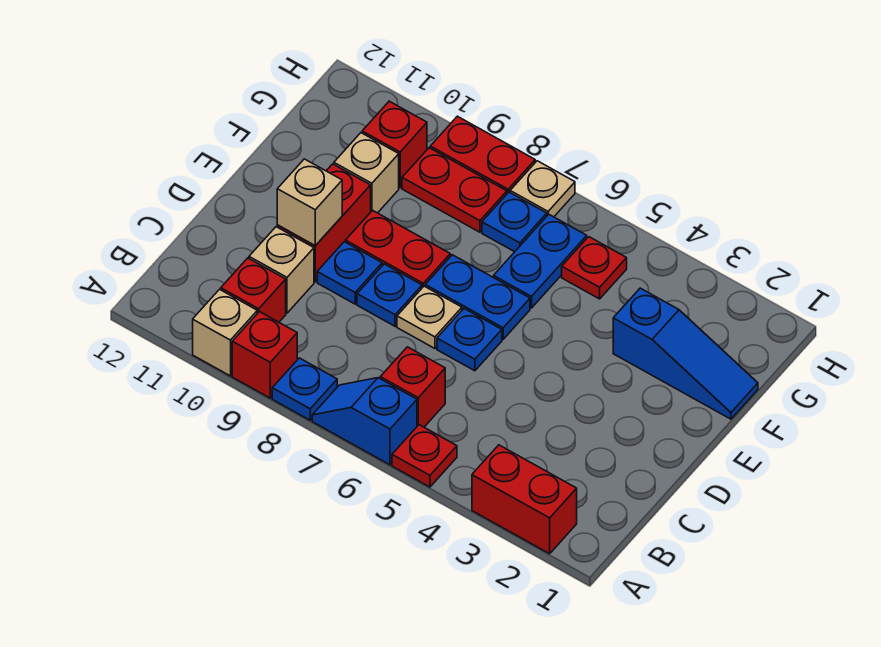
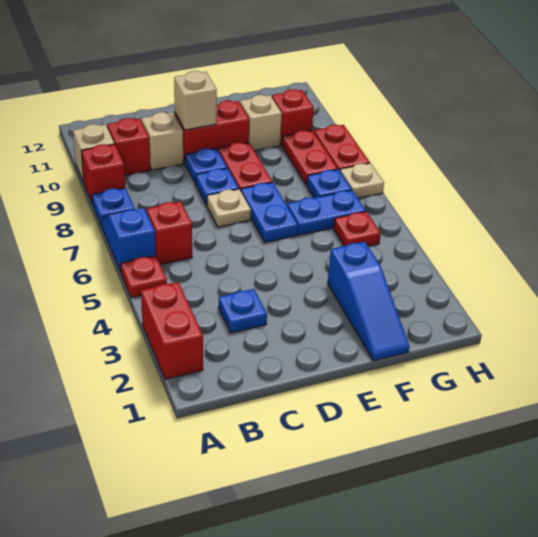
blue plate D6 level 1 -> blue plate C3 level 1

